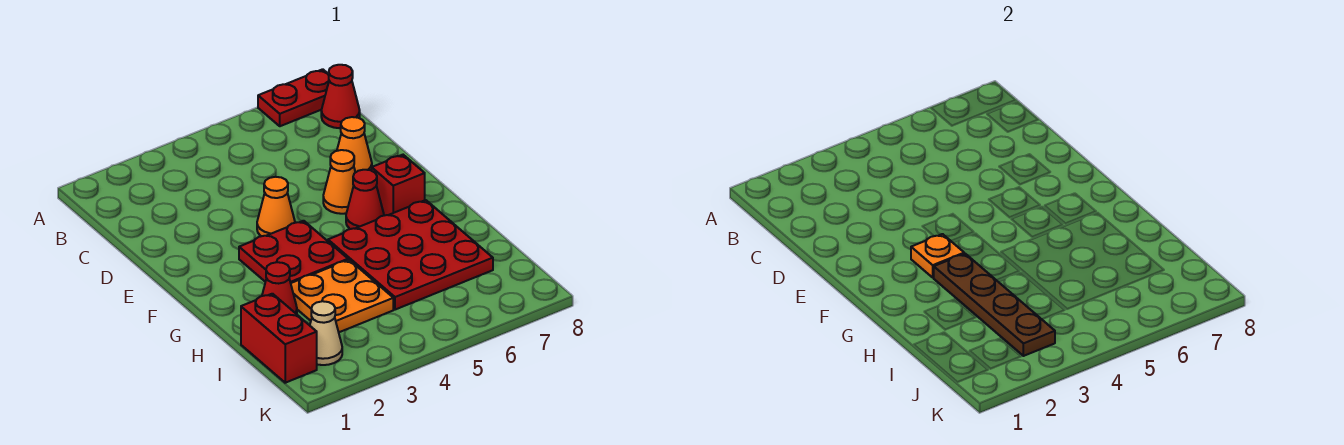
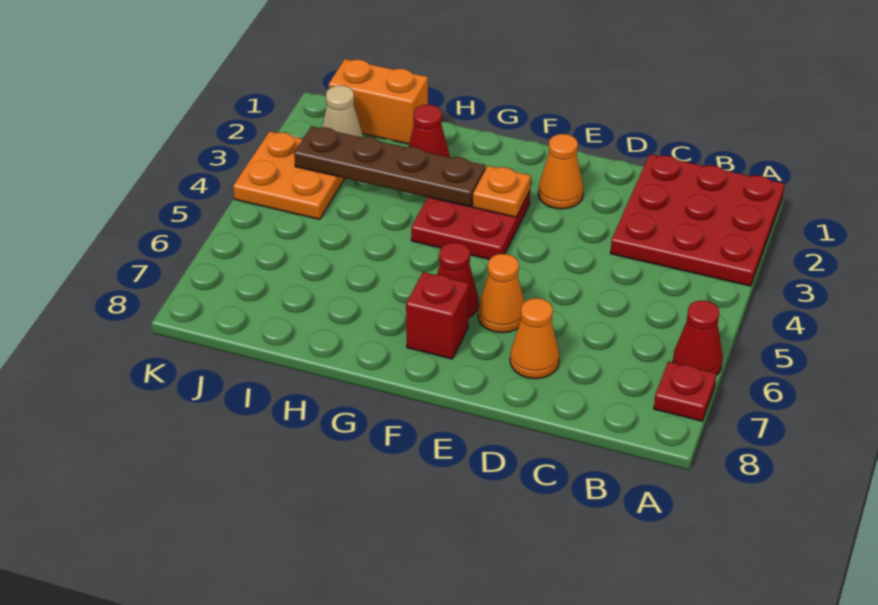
red plate A7:A8 level 1 -> red plate A7 level 1
red cone B8 level 1 -> red cone A6 level 1
orange cone E4 level 1 -> orange cone E2 level 1
red plate G5:I7 level 1 -> red plate A1:C3 level 1
orange plate H3:I4 level 1 -> orange plate J3:K4 level 1
red brick I1:J1 level 1 -> orange brick I1:J1 level 1

